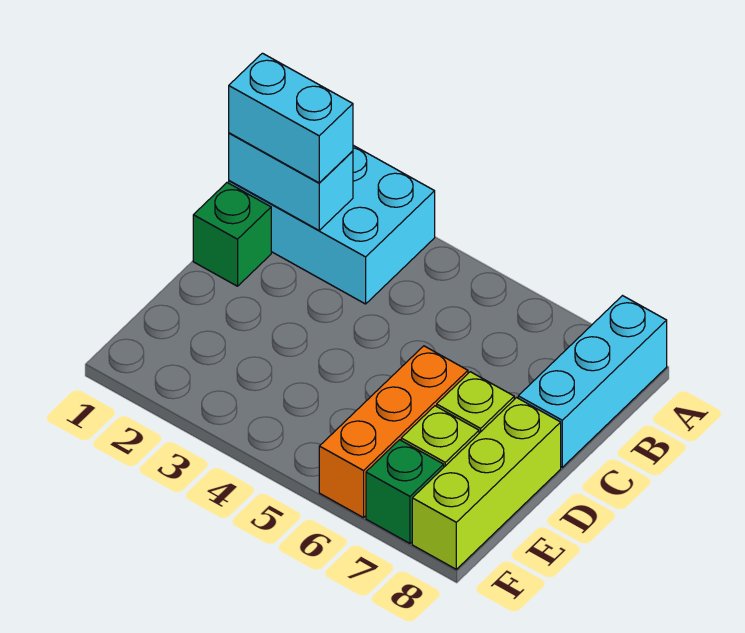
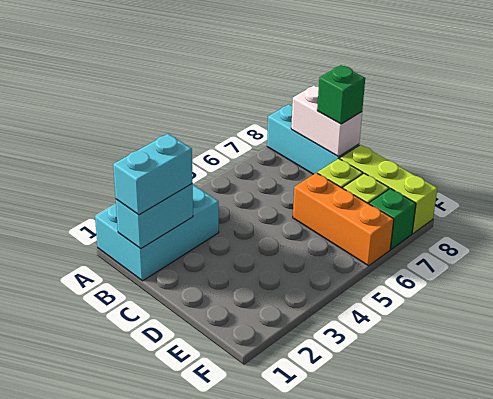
none -> white brick B8:C8 level 2
green brick C1 level 1 -> green brick C8 level 3

